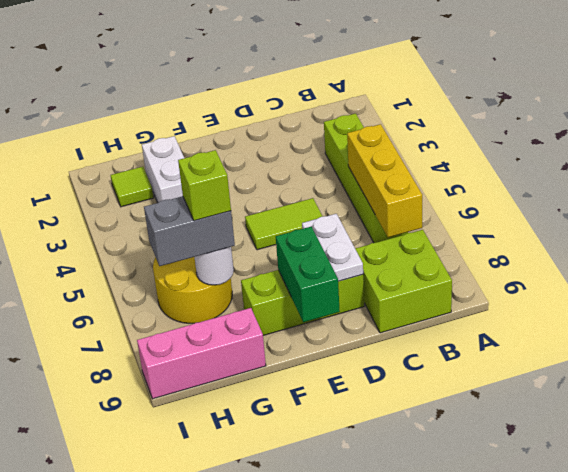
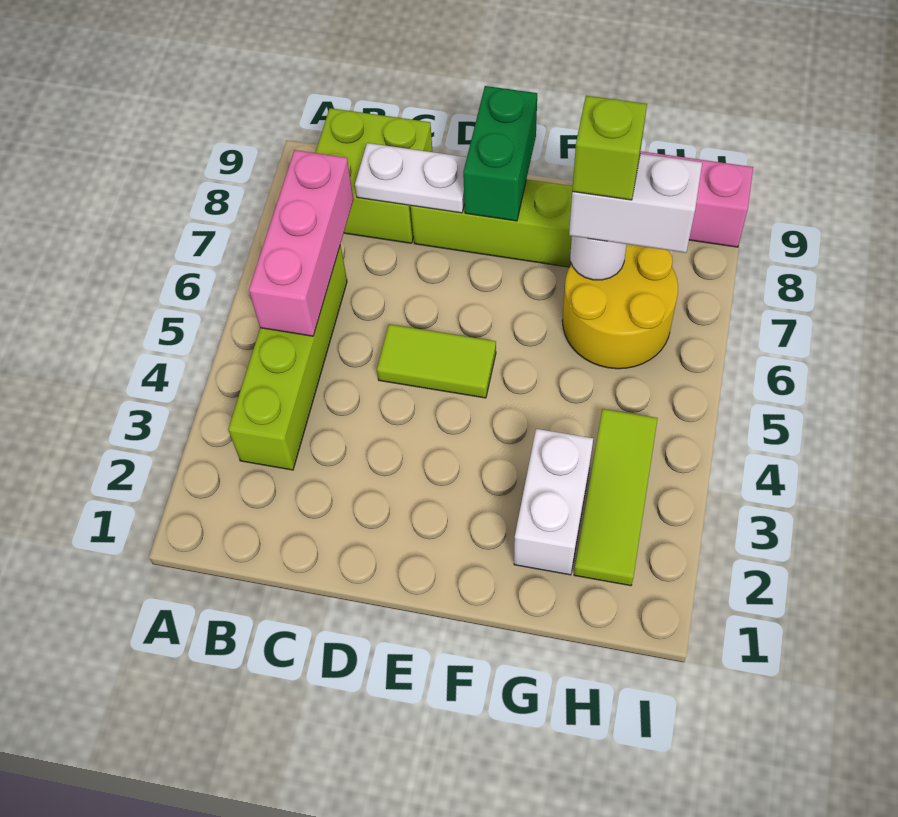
yellow brick B5:B7 level 2 -> pink brick B5:B7 level 2
white plate D7:D8 level 2 -> white plate C8:D8 level 2
grey brick G7:H7 level 3 -> white brick G7:H7 level 3
lime tile H2 level 1 -> lime tile H2:H4 level 1

